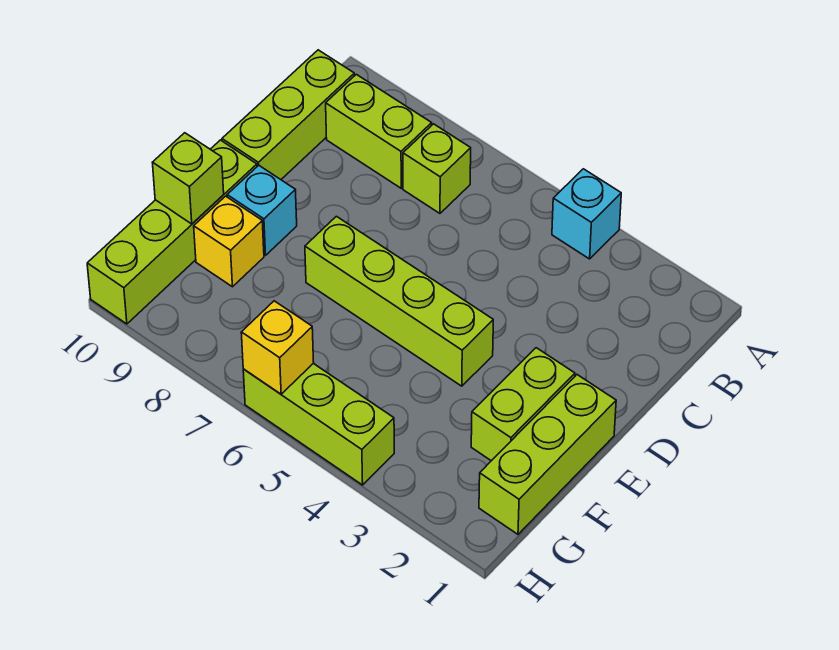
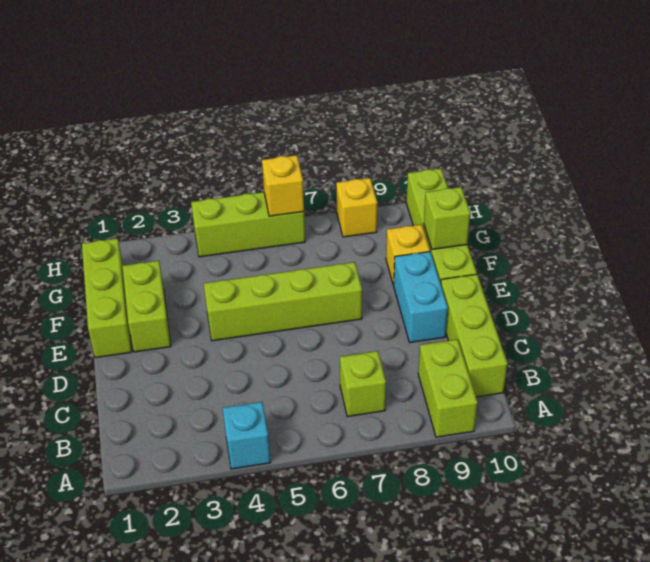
lime brick B8:B9 level 1 -> lime brick A9:B9 level 1
cyan brick E9 level 1 -> cyan brick D9:E9 level 1
none -> yellow brick H8 level 1

